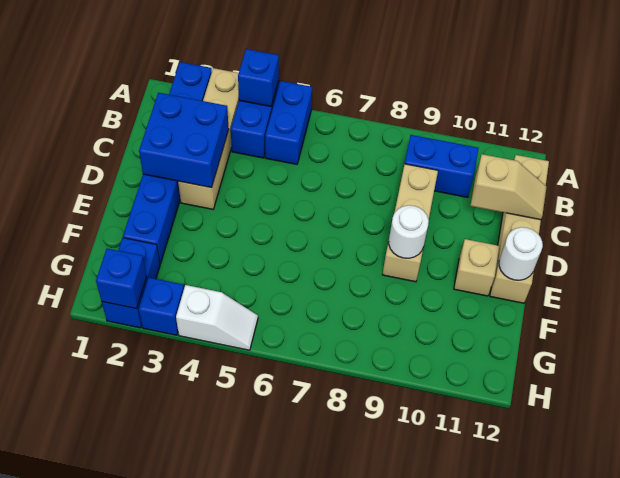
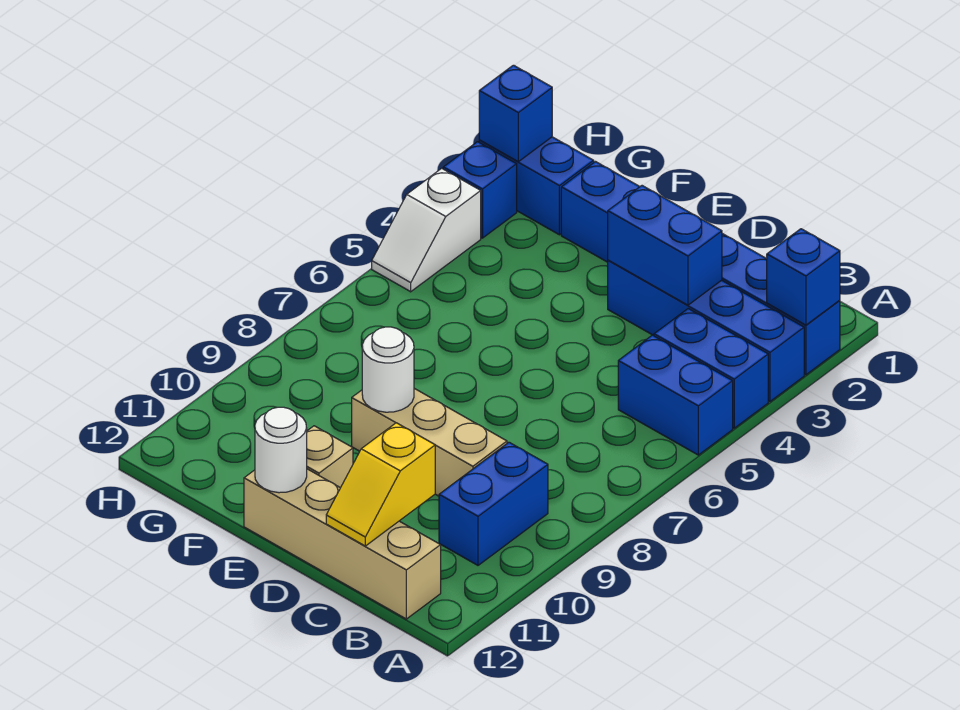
tan brick A3:D3 level 1 -> blue brick A3:D3 level 1
blue brick A4 level 2 -> blue brick A2 level 2
blue brick C2:D3 level 2 -> blue brick C3:D3 level 2
tan slope C11:C12 level 2 top 11 -> yellow slope C11:C12 level 2 top 11

